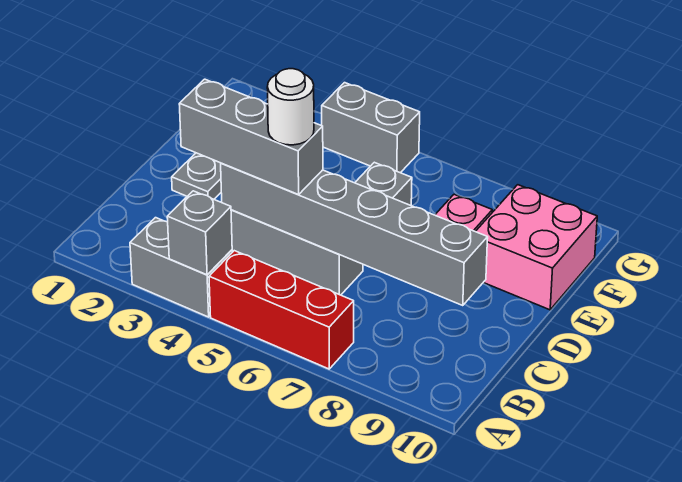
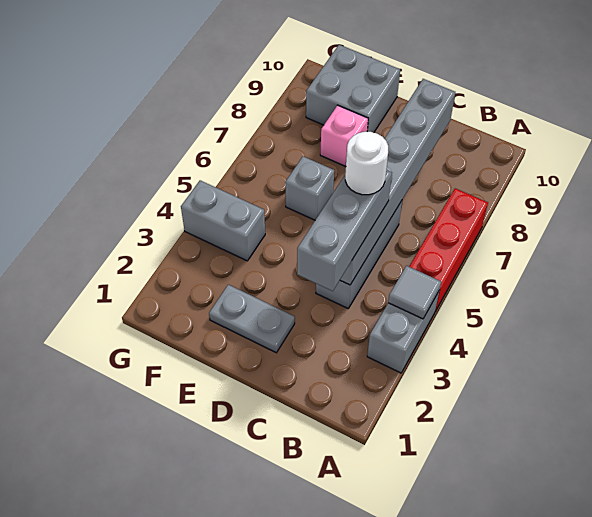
grey brick A4 level 2 -> grey tile A4 level 2
pink brick E9:F10 level 1 -> grey brick E9:F10 level 1
grey brick G4:G5 level 1 -> grey brick F4:G4 level 1

